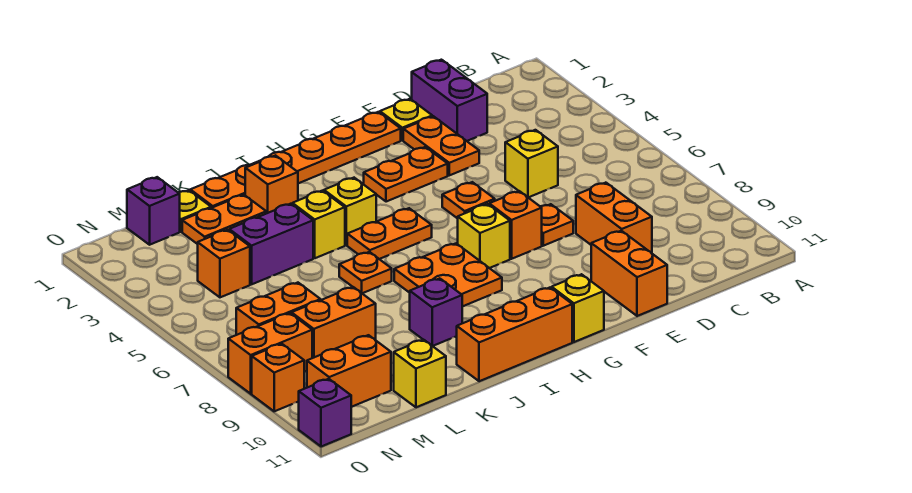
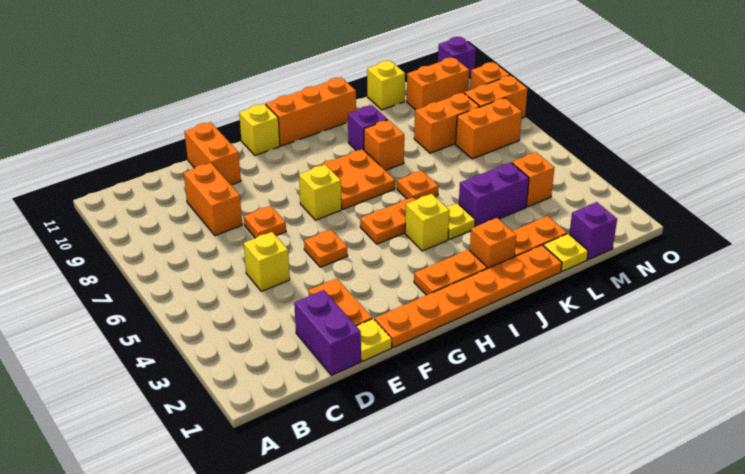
orange plate F3:G3 level 1 -> orange plate H2:I2 level 1
orange brick F7 level 1 -> orange brick J8 level 1
yellow brick J4 level 1 -> yellow plate J4 level 1

